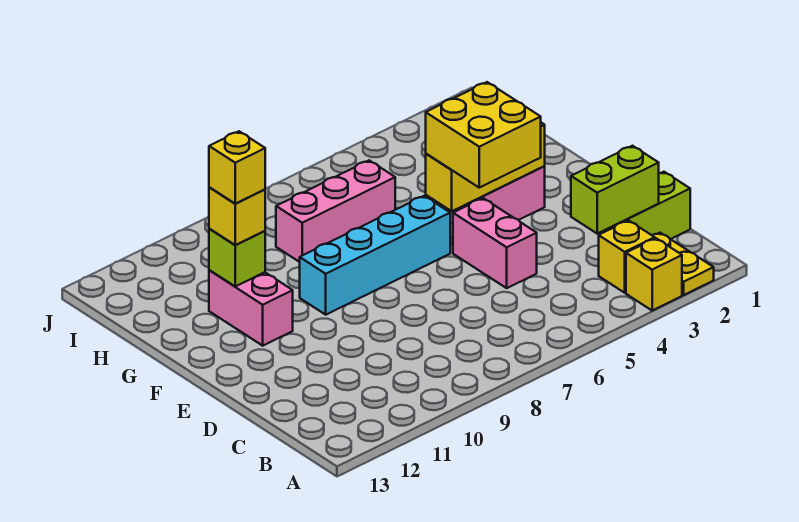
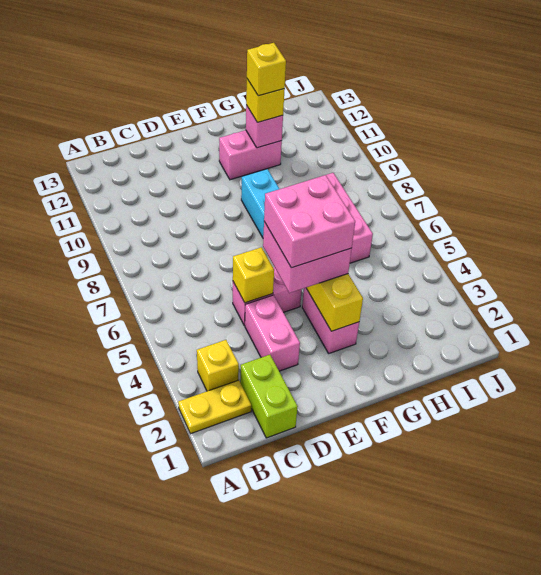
yellow brick A3 level 1 -> yellow brick D5 level 2
lime brick C2:C3 level 2 -> none
none -> pink brick D3:D4 level 1
yellow brick E4:F5 level 3 -> pink brick E4:F5 level 3
none -> pink brick E4:F5 level 4
lime brick G11 level 2 -> pink brick G11 level 2

